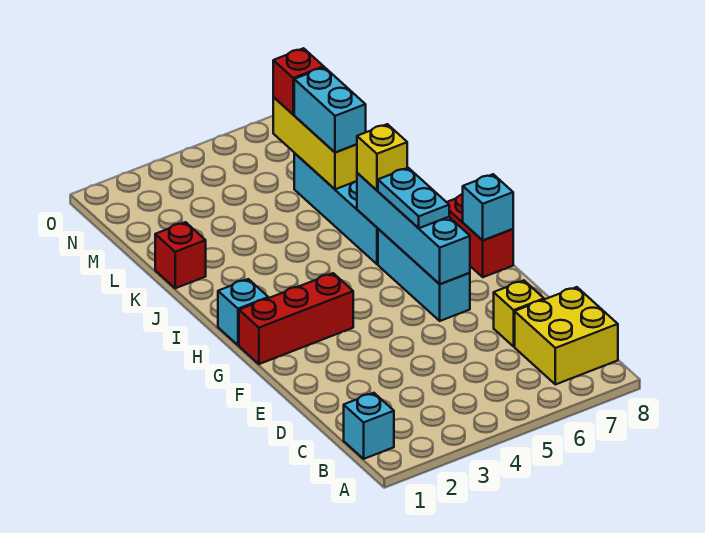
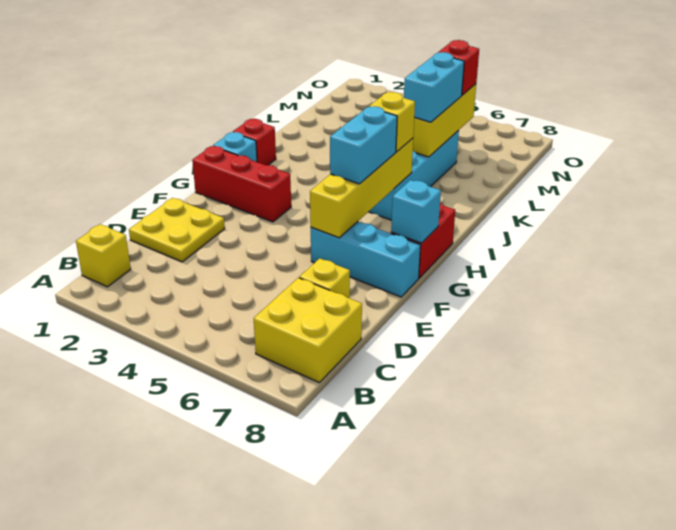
cyan brick B1 level 1 -> yellow brick B1 level 1
none -> yellow plate D1:E2 level 1
cyan brick F6:H6 level 1 -> cyan brick F6:F8 level 1
cyan brick F6:I6 level 2 -> yellow brick F6:I6 level 2
cyan plate G6:H6 level 3 -> cyan brick G6:H6 level 3
red brick K1 level 1 -> red brick I1 level 1

